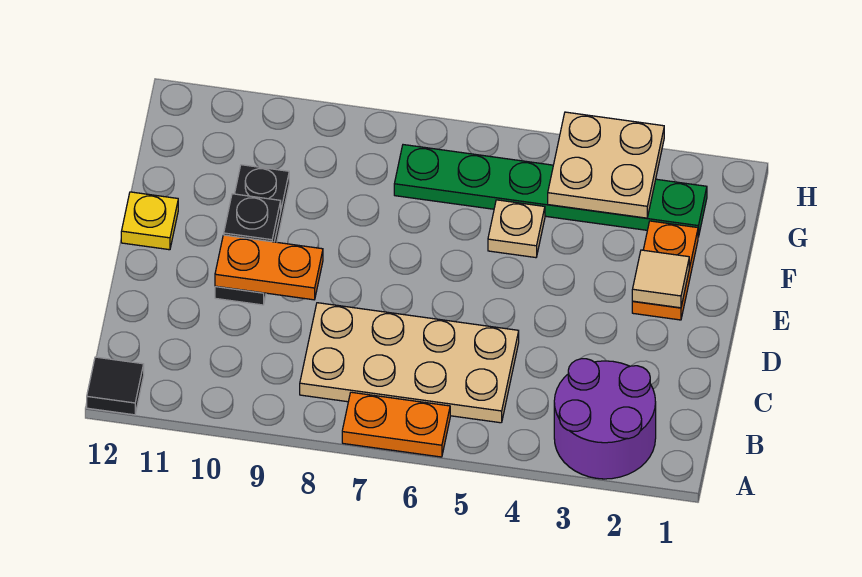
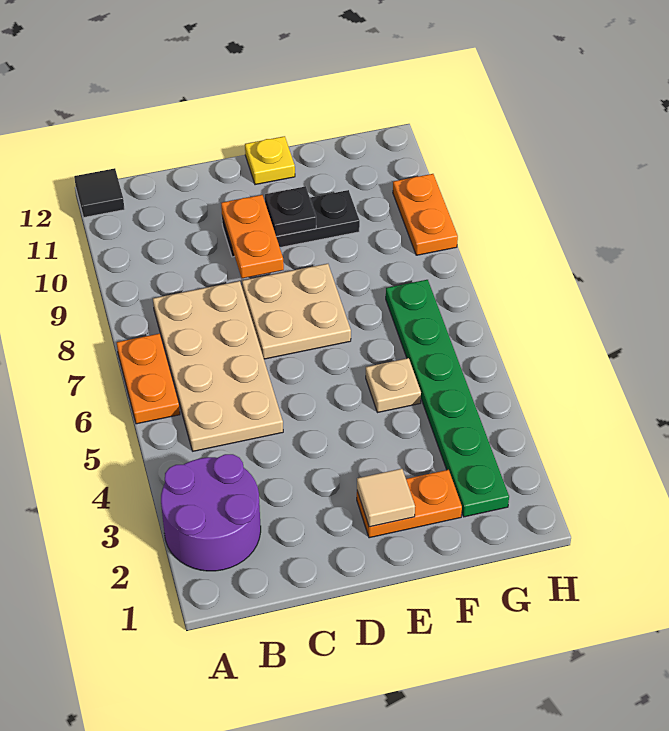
tan plate G3:H4 level 2 -> tan plate D7:E8 level 1
none -> orange plate H9:H10 level 1

